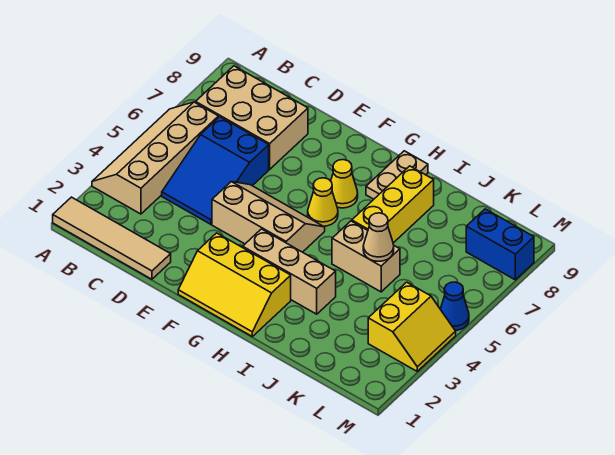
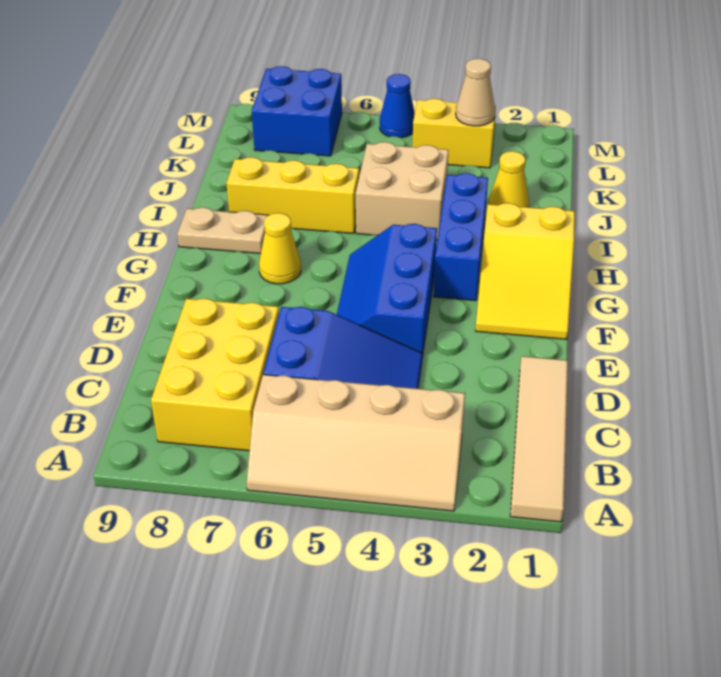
tan brick B7:D8 level 1 -> yellow brick B7:D8 level 1
tan slope E4:G5 level 1 top 4 -> blue slope E4:G5 level 1 top 4
yellow slope F1:H2 level 1 top 2 -> yellow slope F1:H2 level 1 top H
tan brick G3:I3 level 1 -> blue brick G3:I3 level 1
yellow cone G6 level 1 -> yellow cone J2 level 1
tan brick I5:J5 level 1 -> tan brick I4:J5 level 1
tan cone J5 level 2 -> tan cone L3 level 2
blue brick L8:M8 level 1 -> blue brick L7:M8 level 1

